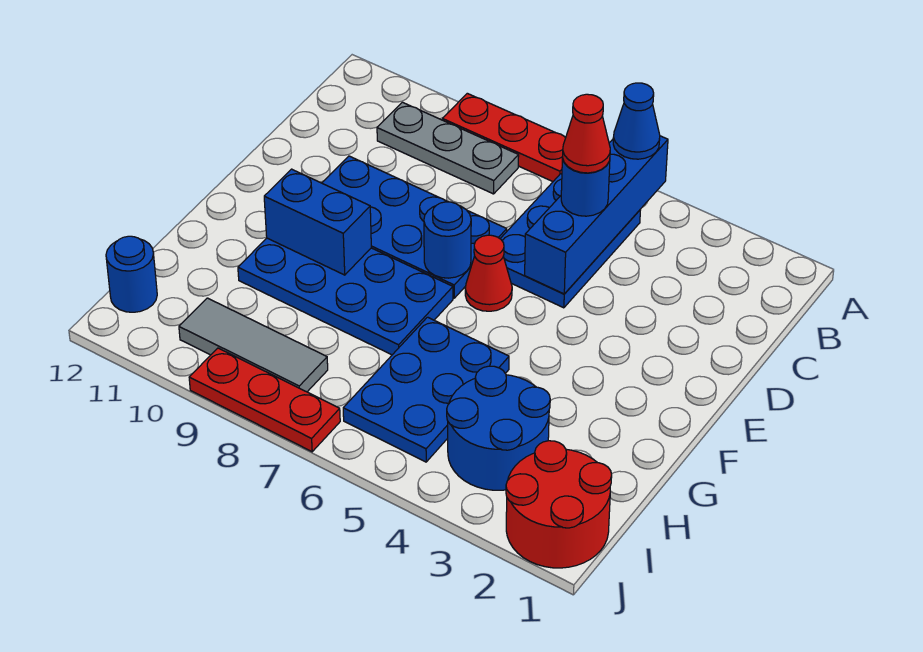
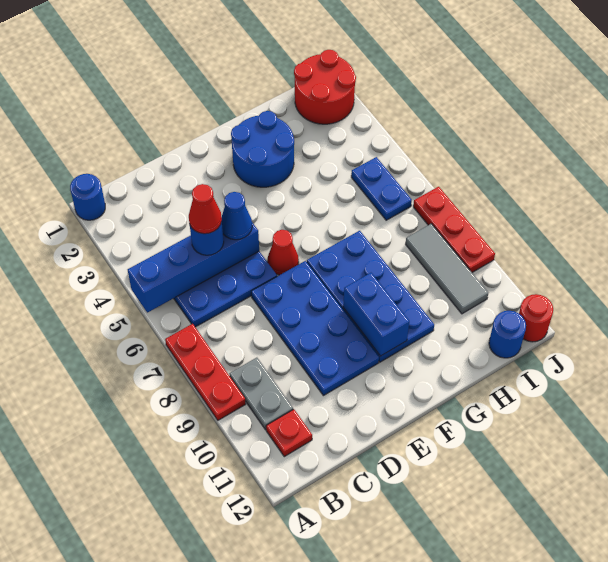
blue cone A5 level 3 -> blue cone D5 level 3
grey plate B8:B10 level 1 -> grey plate B9:B10 level 1
none -> red plate B11 level 1
blue round brick E7 level 2 -> blue round brick A1 level 1
blue plate G5:I6 level 1 -> blue plate I5:I6 level 1
blue round brick H3:I4 level 1 -> blue round brick F2:G3 level 1
none -> red round brick J12 level 1

